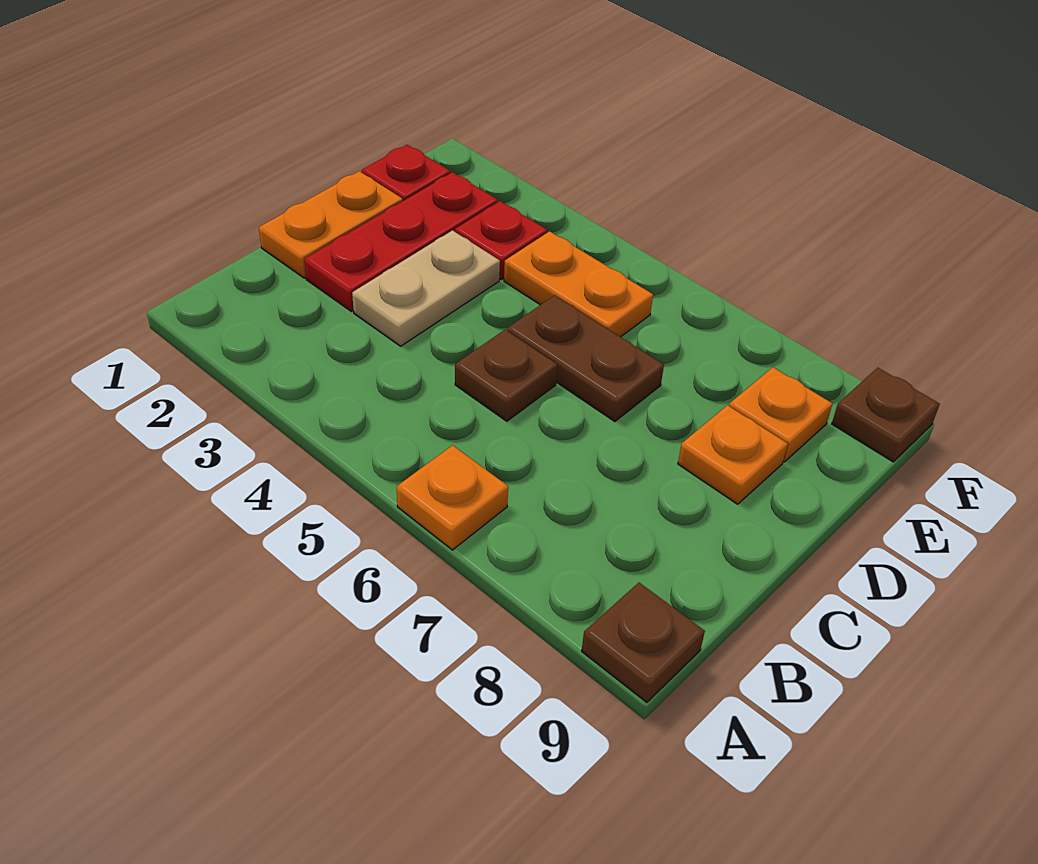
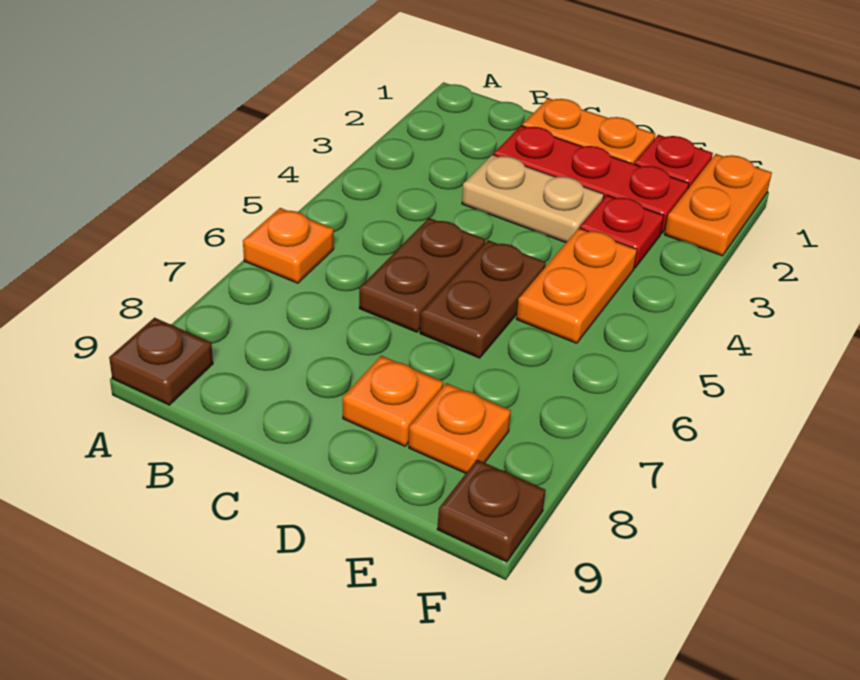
brown plate C5 level 1 -> brown plate C5:C6 level 1
none -> orange plate F1:F2 level 1

